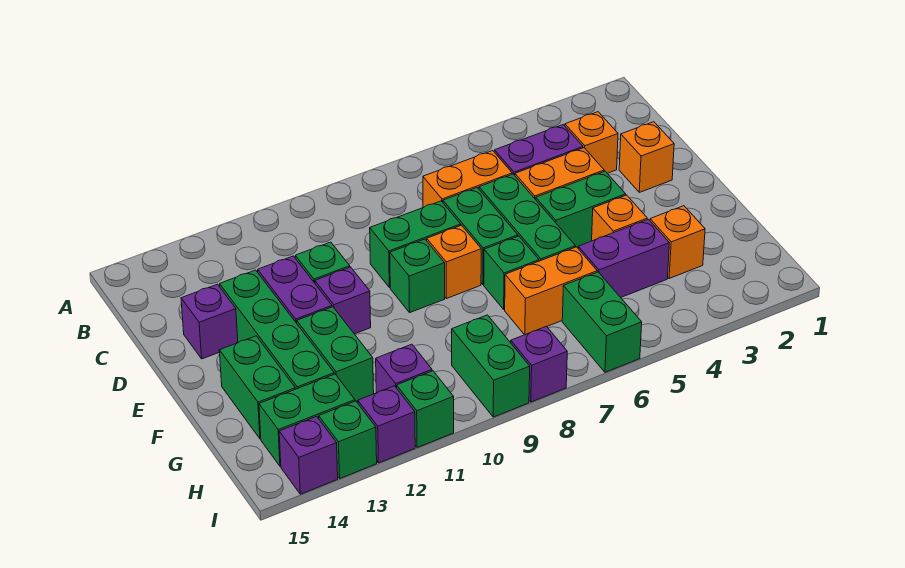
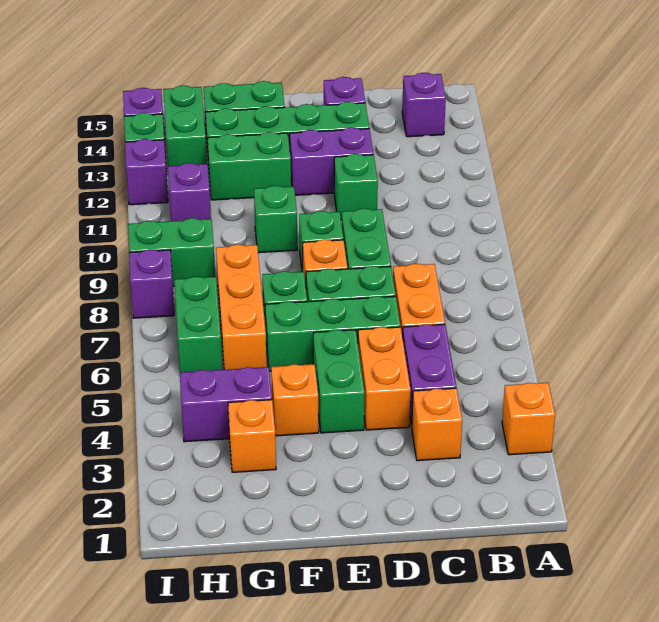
orange brick D2 level 1 -> orange brick A3 level 1
purple brick E11 level 1 -> purple brick B14 level 1
purple brick G4:G5 level 1 -> purple brick G4:H4 level 1
orange brick G6:G7 level 1 -> orange brick G6:G8 level 1
green brick H6:I6 level 1 -> green brick H6:H7 level 1
green brick I11 level 1 -> green brick F10 level 1

